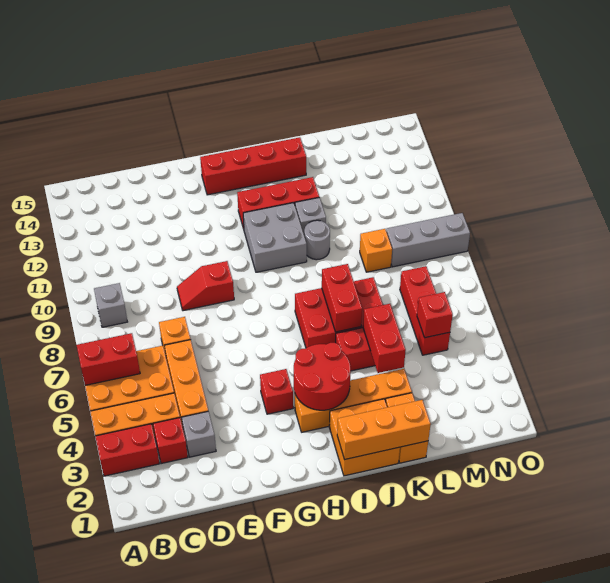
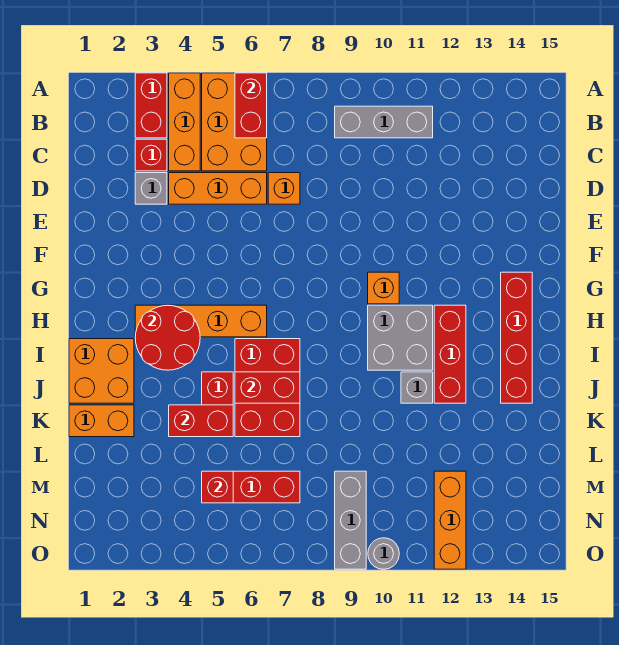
grey brick B9 level 1 -> grey brick B9:B11 level 1
red slope E9:F9 level 1 top F -> none
red brick G4 level 1 -> none
orange brick H3:K3 level 1 -> orange brick H3:H6 level 1
orange brick I1:K1 level 2 -> orange brick M12:O12 level 1
grey round brick J10 level 1 -> grey round brick O10 level 1
orange brick L9 level 1 -> orange brick G10 level 1

